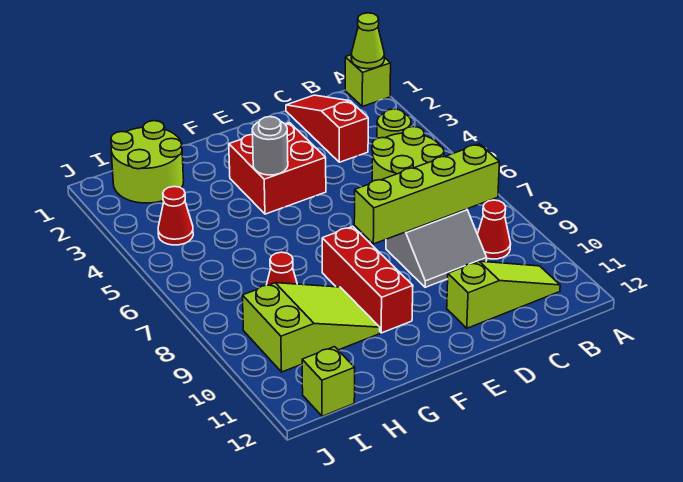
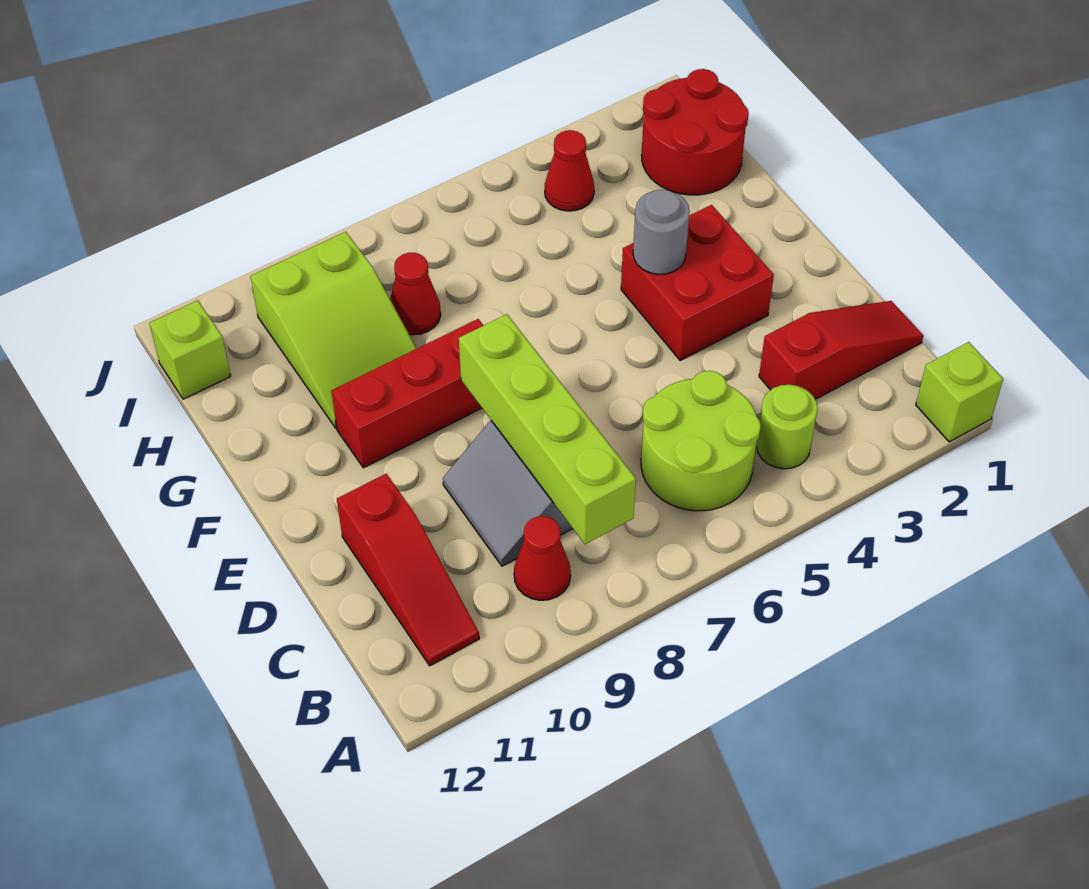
lime cone A1 level 2 -> none
lime slope B11:D11 level 1 top D -> red slope B11:D11 level 1 top D
lime round brick H1:I2 level 1 -> red round brick H1:I2 level 1

